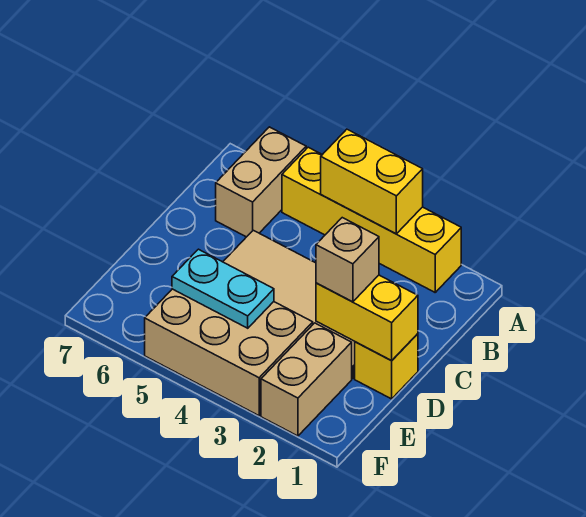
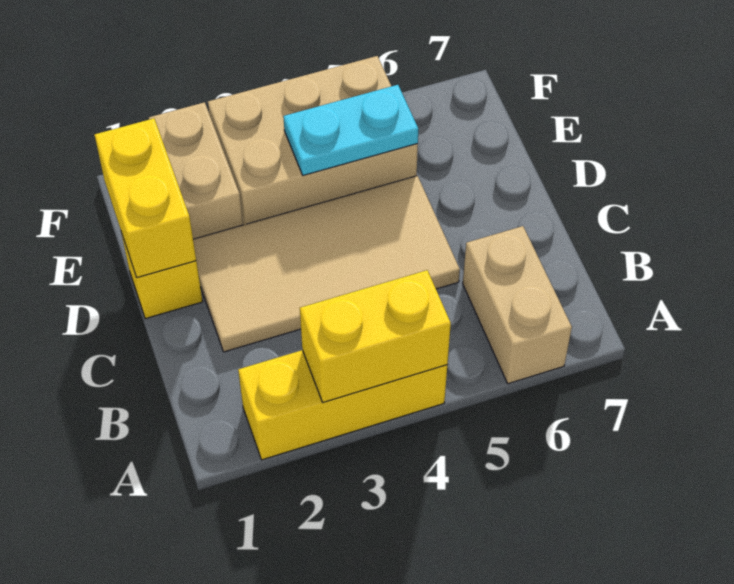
yellow brick A2:A5 level 1 -> yellow brick A2:A4 level 1
yellow brick D1:D2 level 2 -> yellow brick D1:E1 level 2
tan brick D2 level 3 -> none

